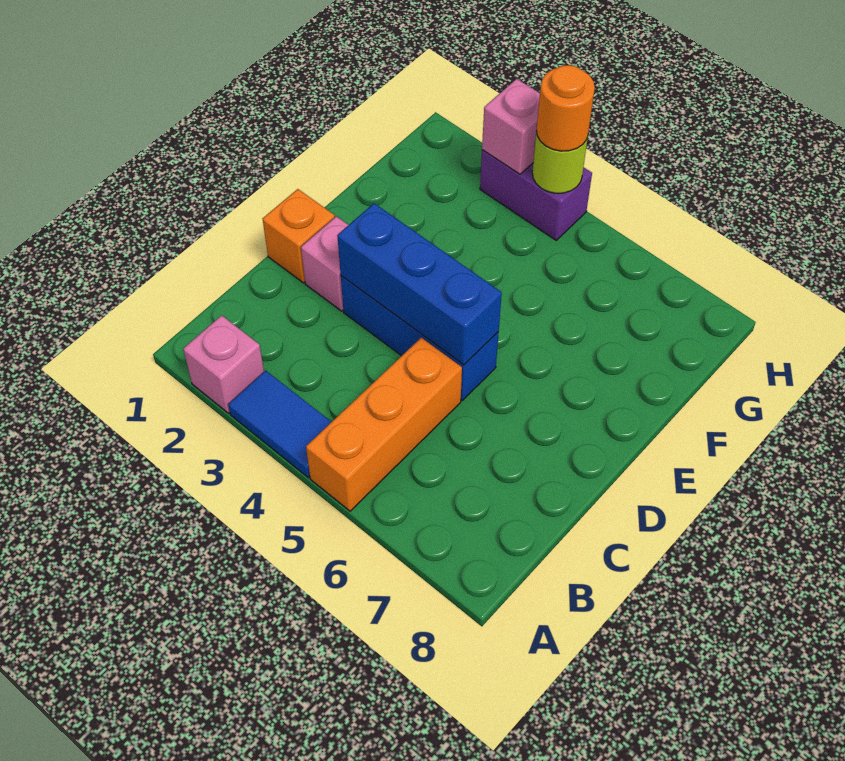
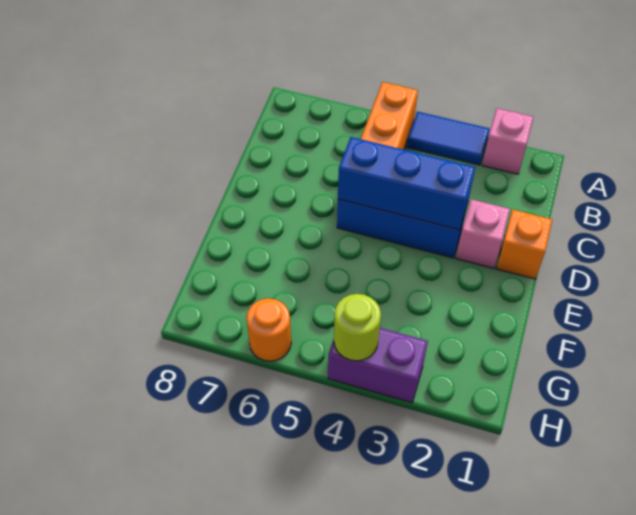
pink brick H3 level 2 -> none
orange round brick H4 level 3 -> orange round brick H6 level 1

